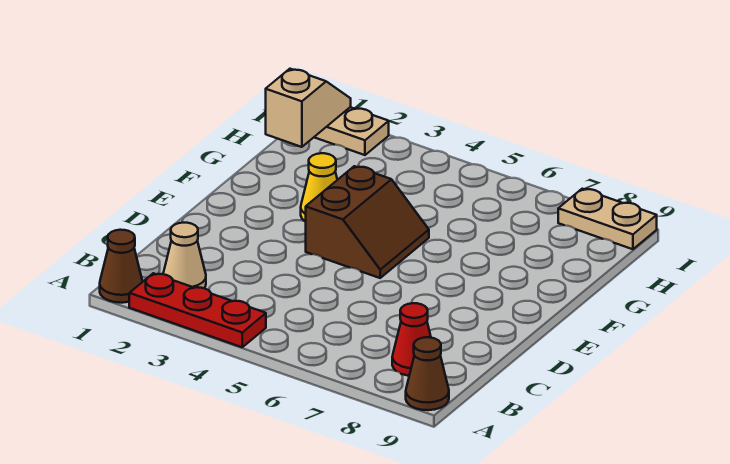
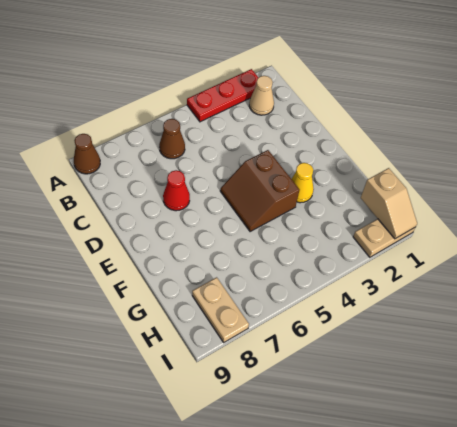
brown cone A1 level 1 -> brown cone B6 level 1
red cone B8 level 1 -> red cone D7 level 1
tan plate I8:I9 level 1 -> tan plate H8:I8 level 1

